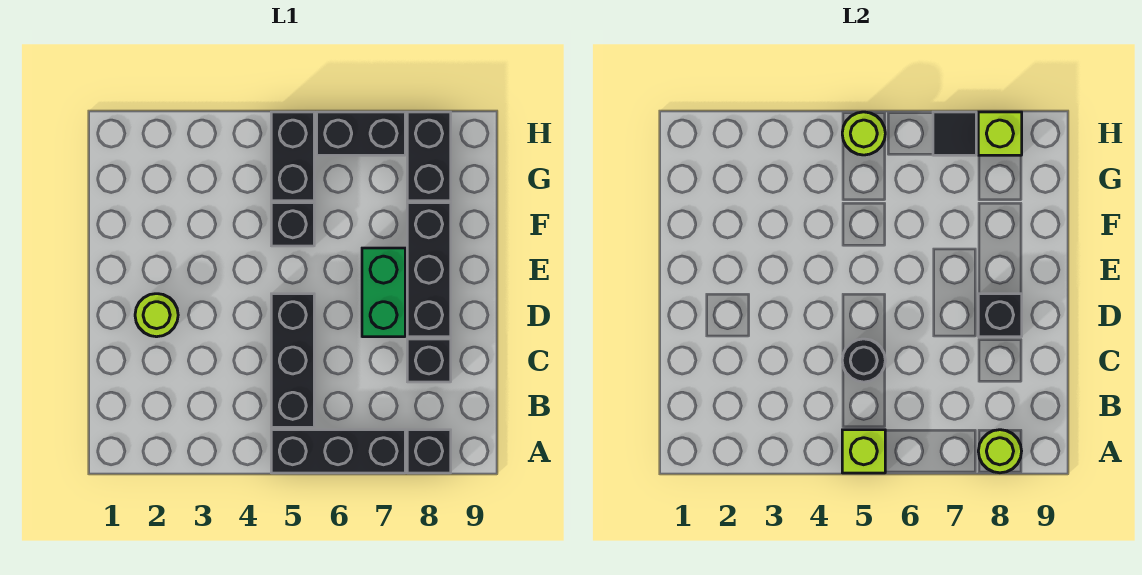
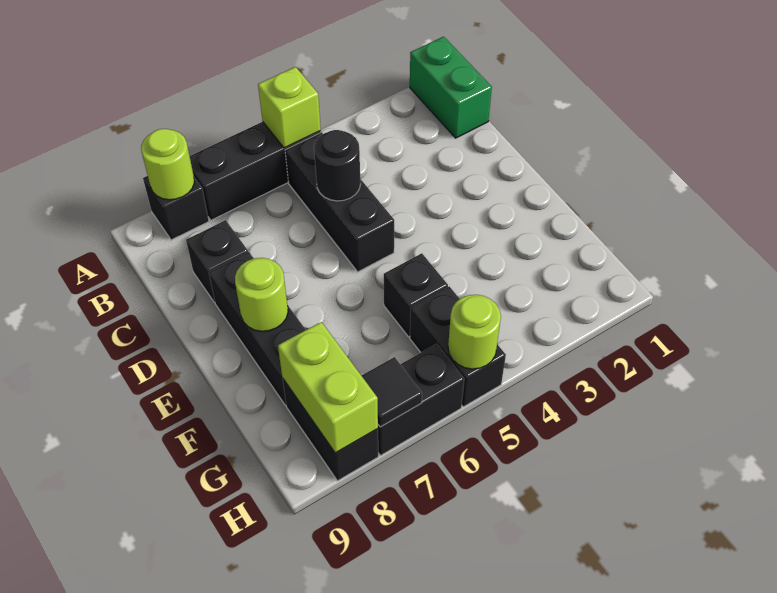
lime round brick D2 level 1 -> lime round brick E8 level 2
green brick D7:E7 level 1 -> green brick A1:B1 level 1
black brick D8 level 2 -> none
lime brick H8 level 2 -> lime brick G8:H8 level 2

